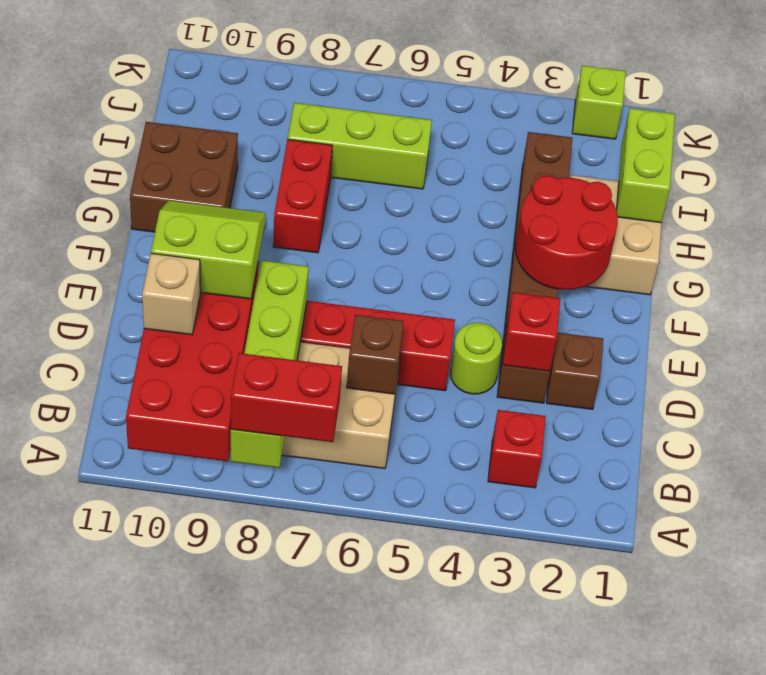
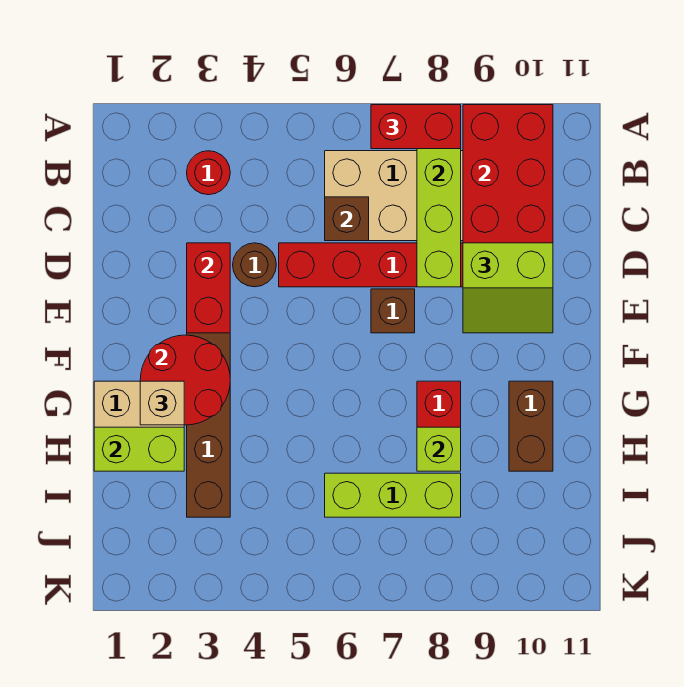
red brick B3 level 1 -> red round brick B3 level 1
tan brick C10 level 3 -> tan brick G2 level 3
brown brick D2 level 1 -> brown brick E7 level 1
red brick D3 level 2 -> red brick D3:E3 level 2
lime round brick D4 level 1 -> brown round brick D4 level 1
brown brick G10:H11 level 1 -> brown brick G10:H10 level 1
lime brick H1:I1 level 2 -> lime brick H1:H2 level 2
lime brick K2 level 1 -> lime brick H8 level 2

